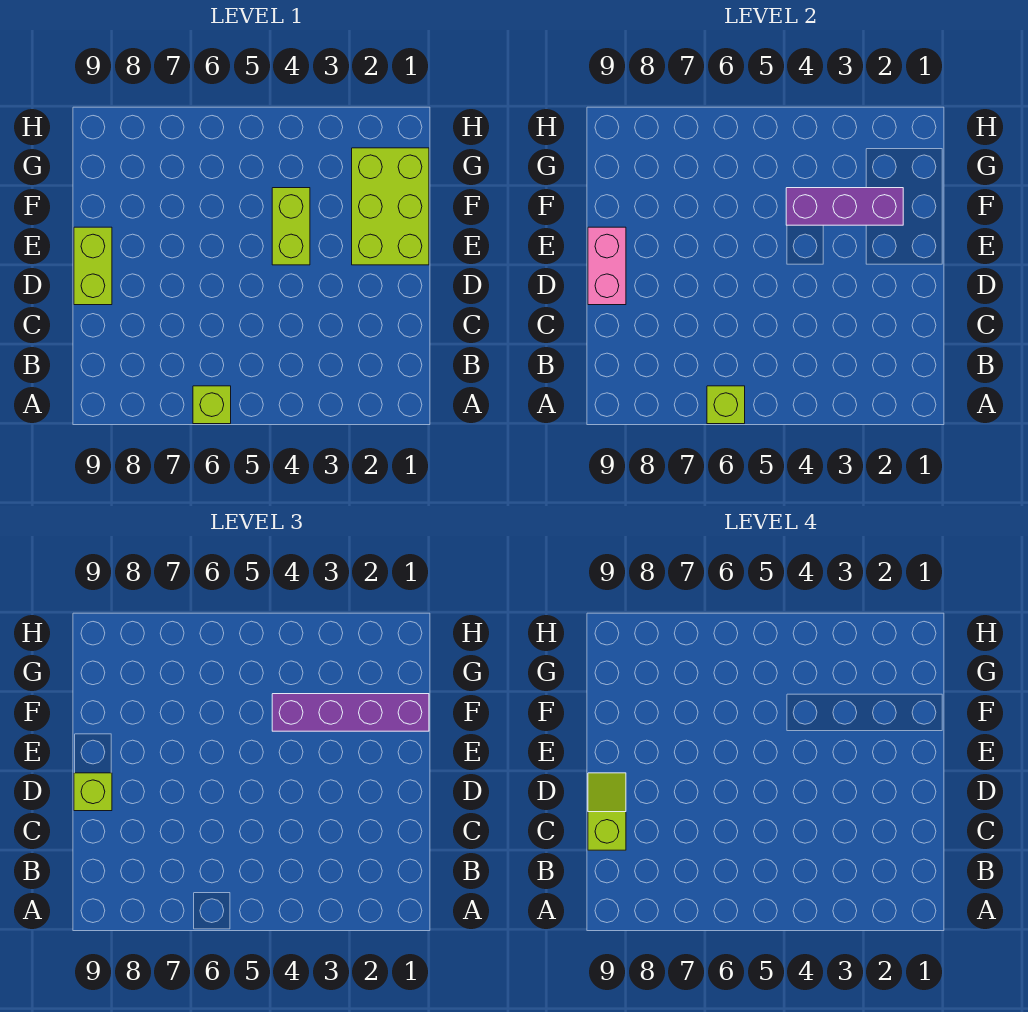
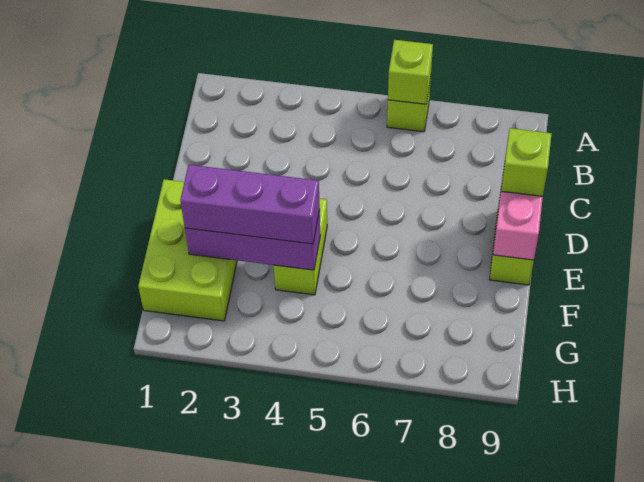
lime slope C9:D9 level 4 top C -> none
purple brick F1:F4 level 3 -> purple brick F2:F4 level 3

